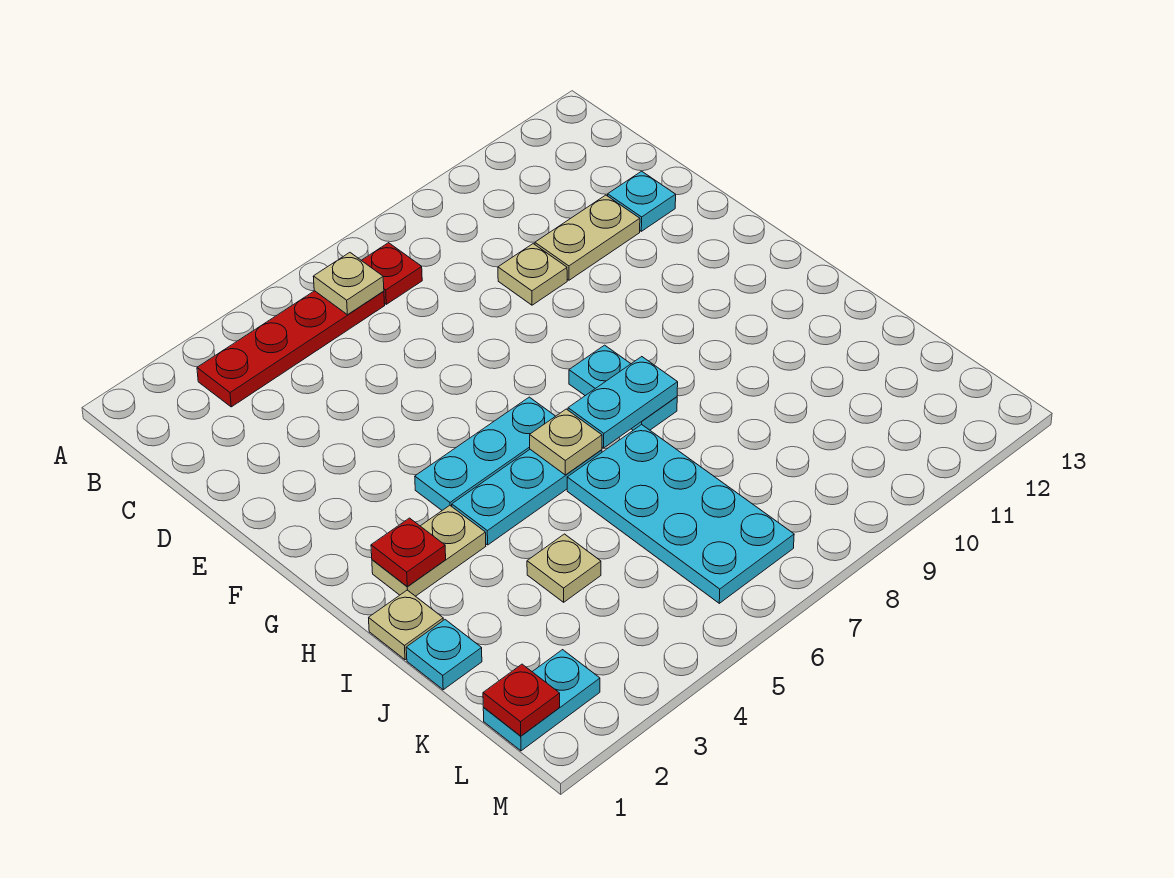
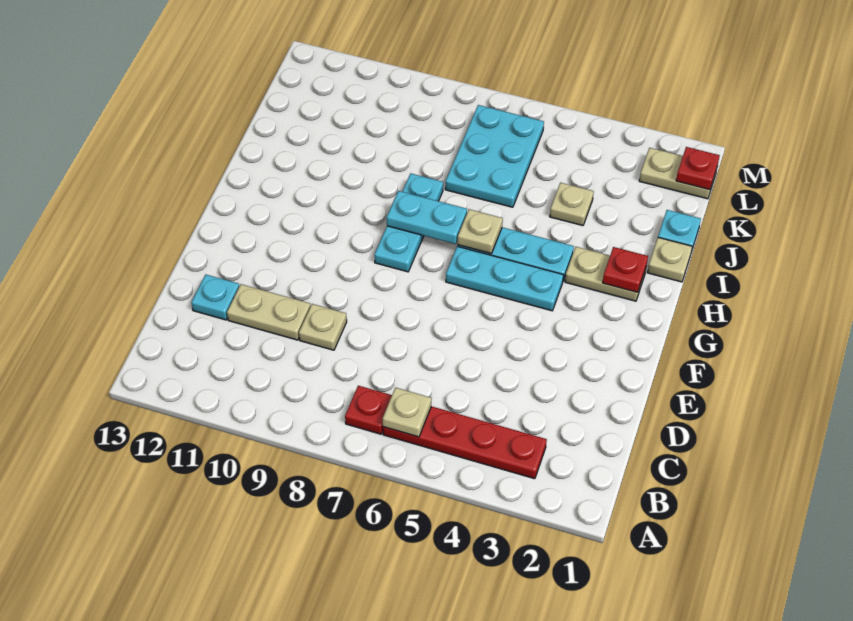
cyan plate G8:H8 level 1 -> cyan plate G8:I8 level 1
cyan plate I6:L7 level 1 -> cyan plate J6:L7 level 1
cyan plate L1:L2 level 1 -> tan plate L1:L2 level 1

